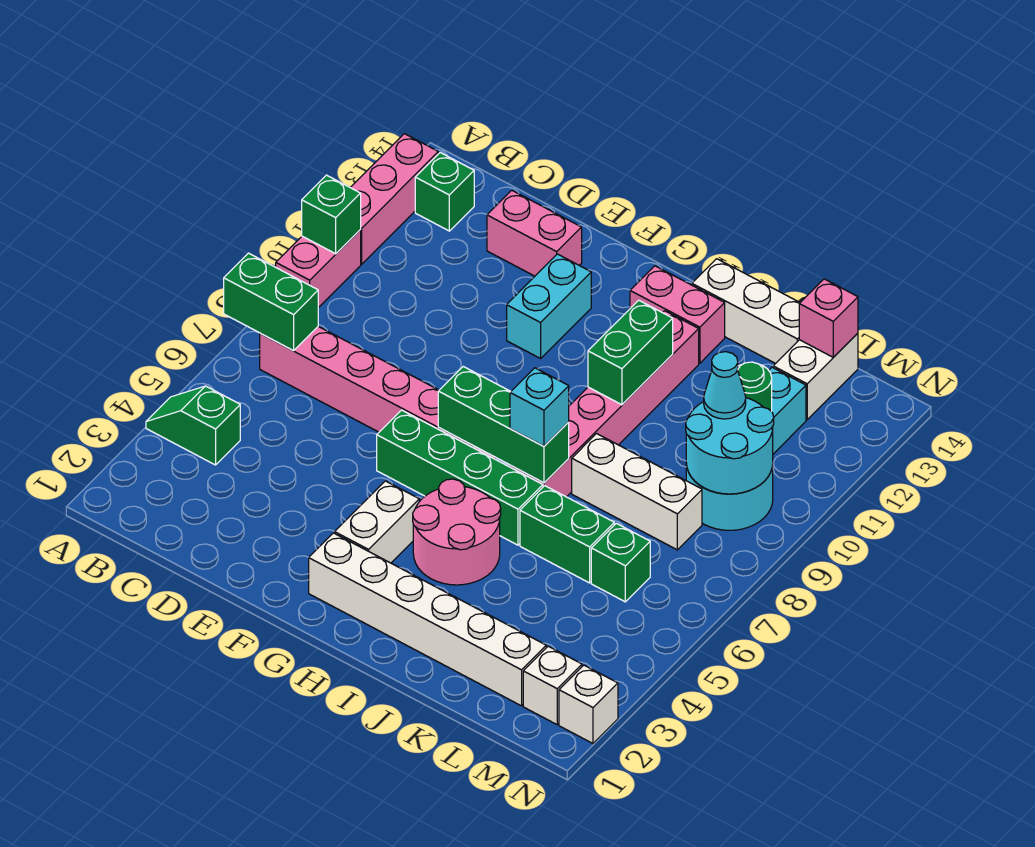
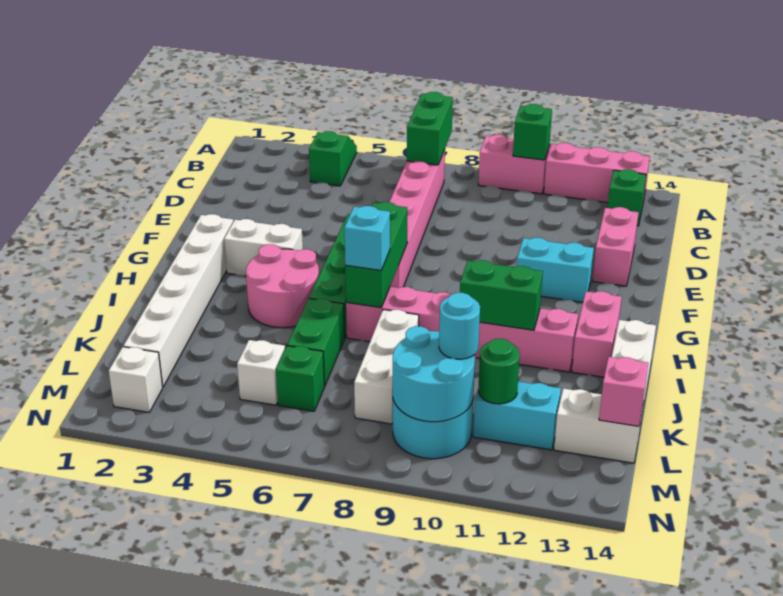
cyan cone L10 level 3 -> cyan round brick L10 level 3
white brick N2 level 1 -> white brick L5 level 1

